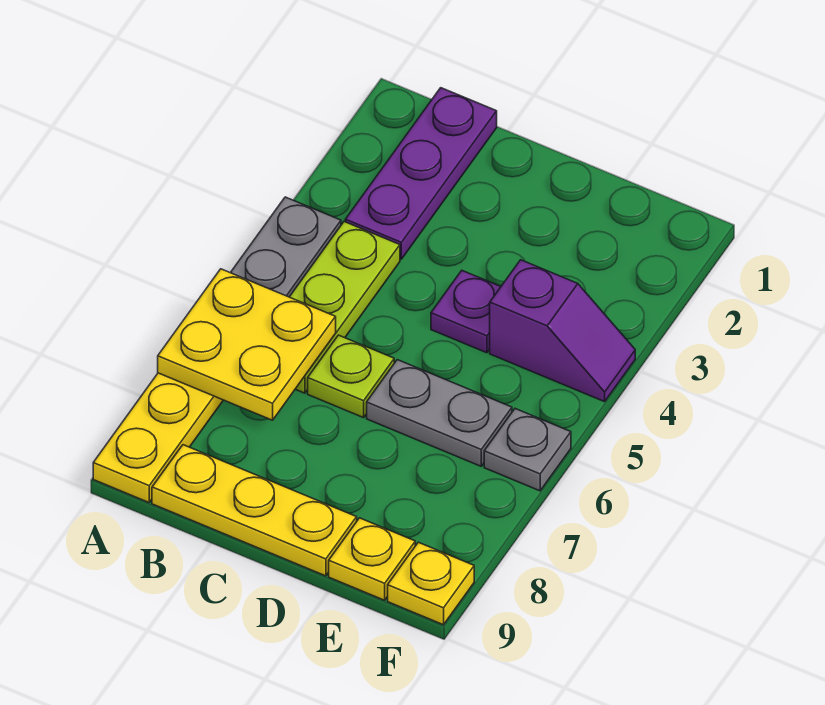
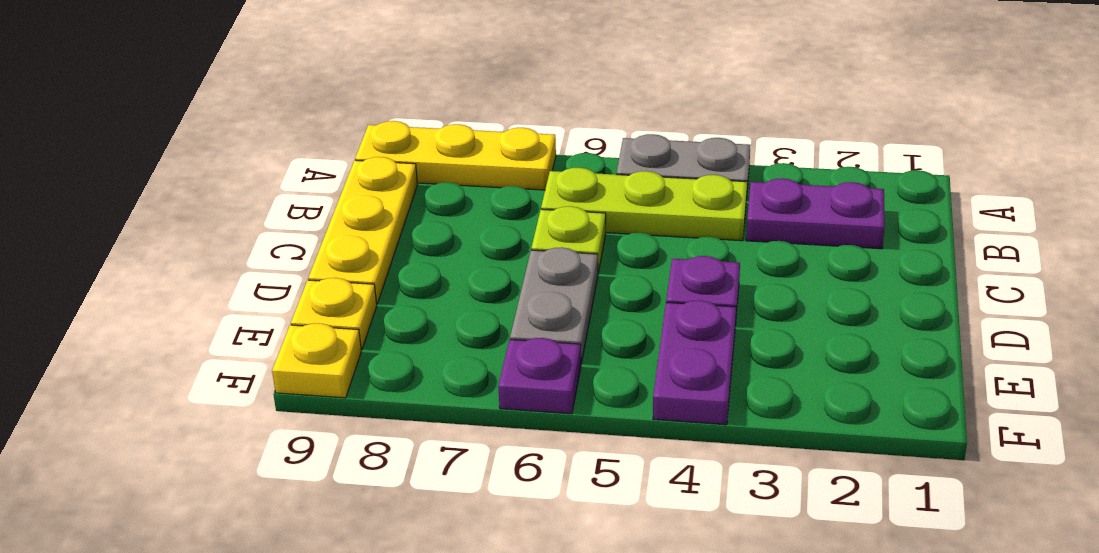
yellow plate A6:B7 level 2 -> none
purple plate B1:B3 level 1 -> purple plate B2:B3 level 1
purple slope E4:F4 level 1 top E -> purple plate E4:F4 level 1
grey plate F6 level 1 -> purple plate F6 level 1

